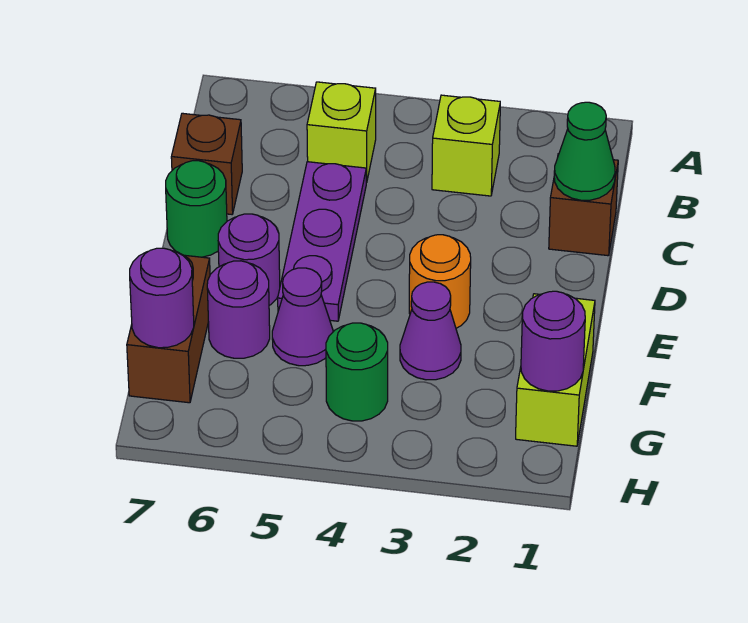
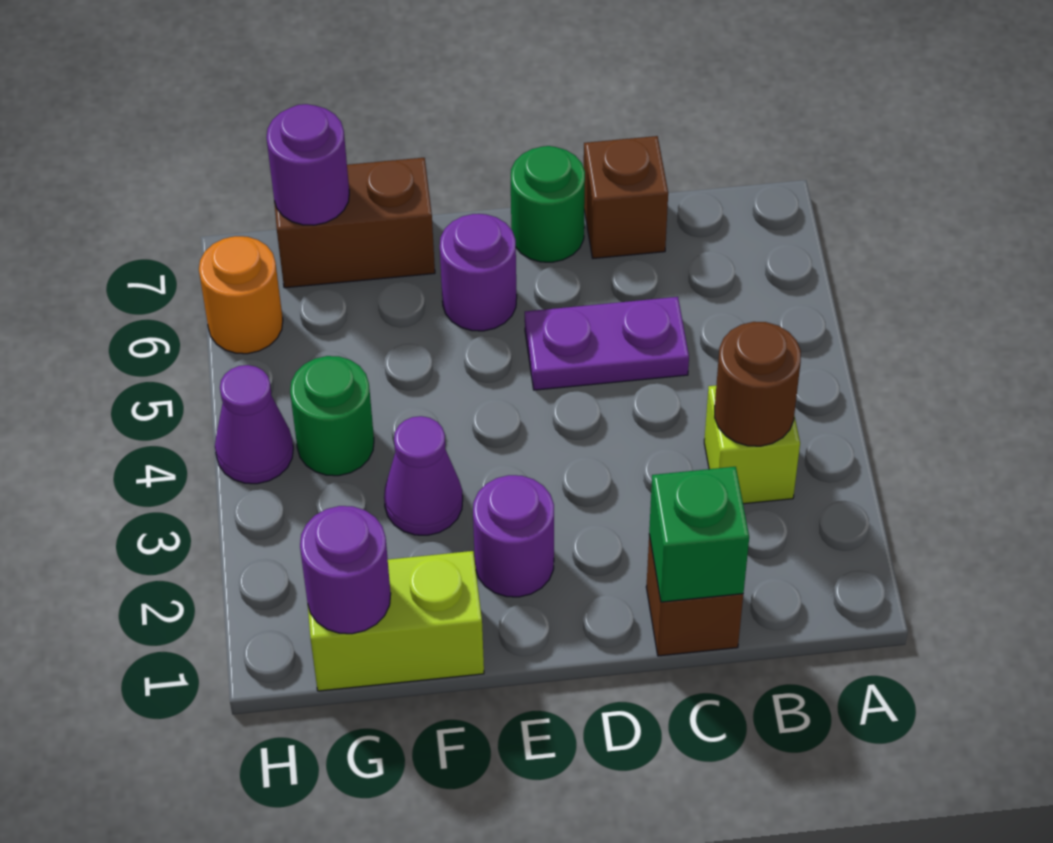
none -> brown round brick B3 level 2
lime brick B5 level 1 -> none
green cone C1 level 2 -> green brick C1 level 2
purple plate C5:E5 level 1 -> purple plate C5:D5 level 1
orange round brick E3 level 1 -> orange round brick H6 level 1
purple cone F5 level 1 -> purple cone H4 level 1
purple round brick F6 level 1 -> purple round brick E2 level 1

